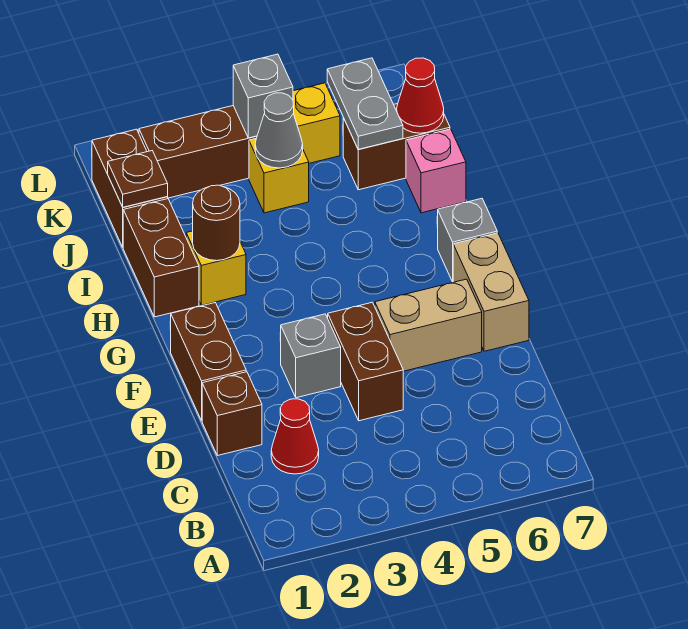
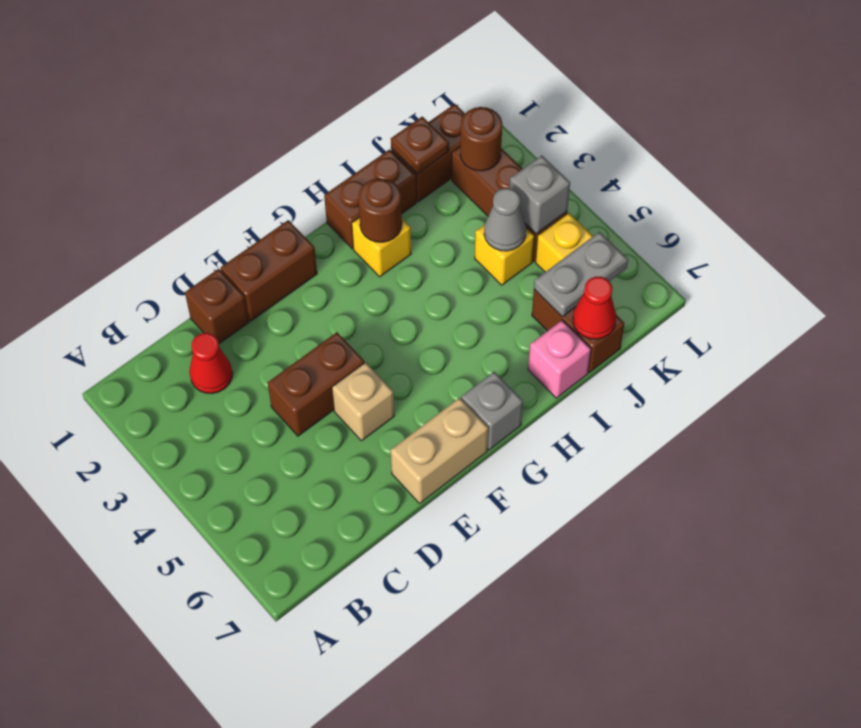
grey brick E3 level 1 -> none
tan brick E5:E6 level 1 -> tan brick E5 level 1
none -> brown round brick K2 level 2

